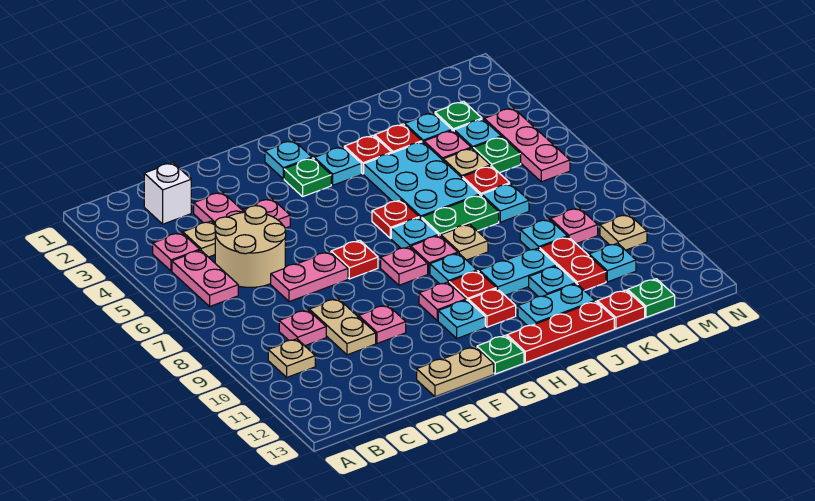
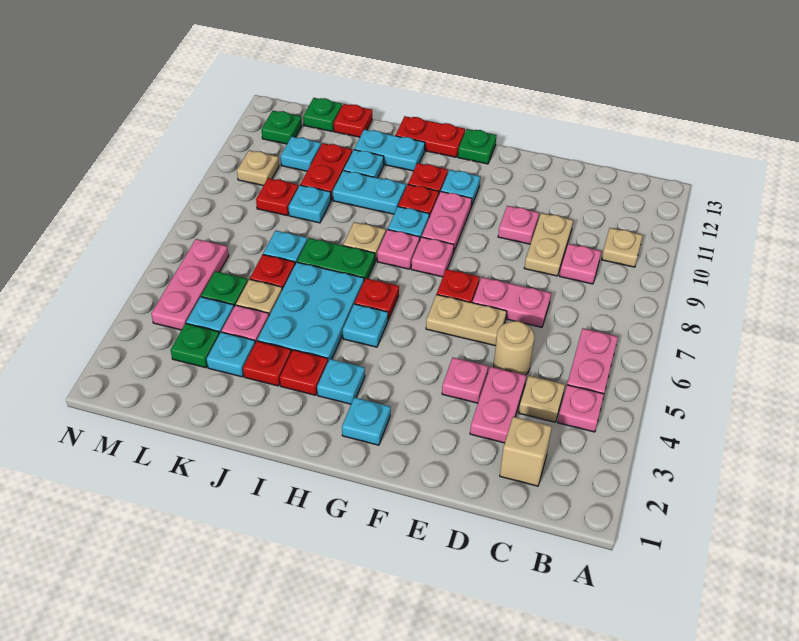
white brick C2 level 1 -> tan brick C2 level 1
tan round brick C5:D6 level 1 -> tan round brick D5 level 1
tan plate E13:F13 level 1 -> tan plate E6:F6 level 1
green plate G3 level 1 -> green plate M12 level 1
pink plate G10 level 1 -> pink plate G9:G10 level 1
cyan plate H7 level 1 -> cyan plate H5 level 1
red plate H13:J13 level 1 -> red plate H13:I13 level 1
pink plate L9 level 1 -> red plate L9 level 1

